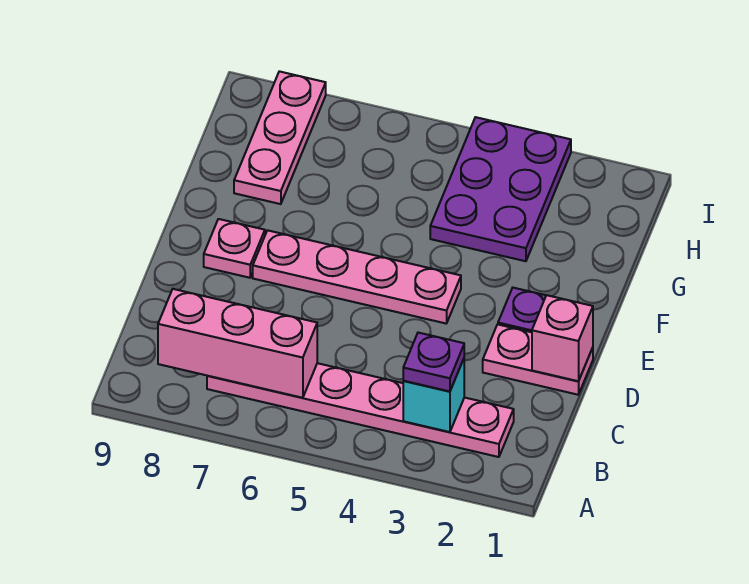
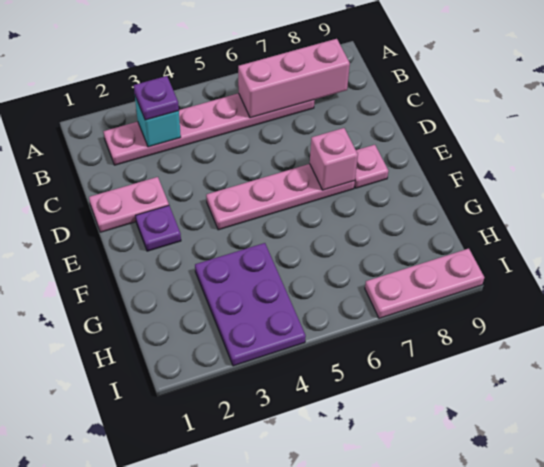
pink brick D1 level 2 -> pink brick E7 level 2
pink plate G8:I8 level 1 -> pink plate I7:I9 level 1

